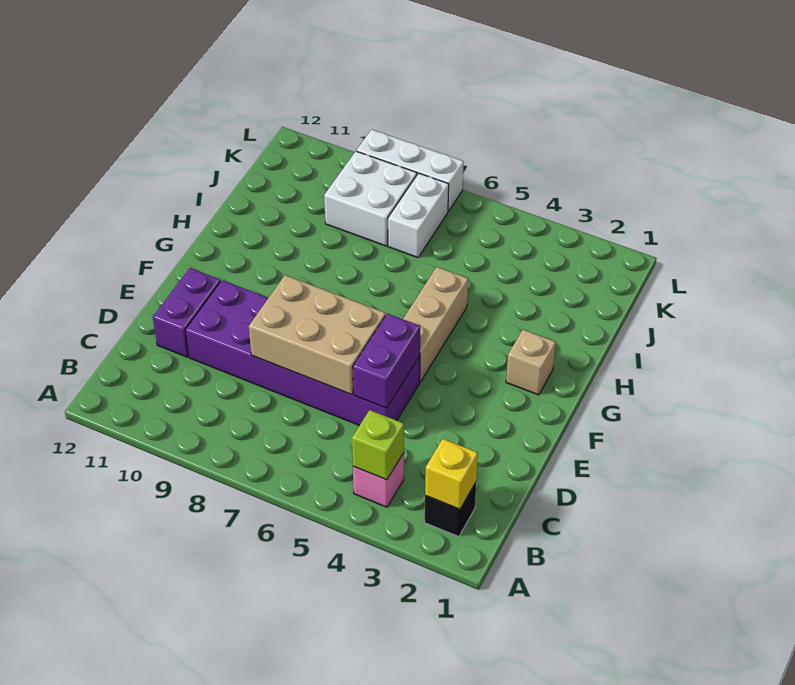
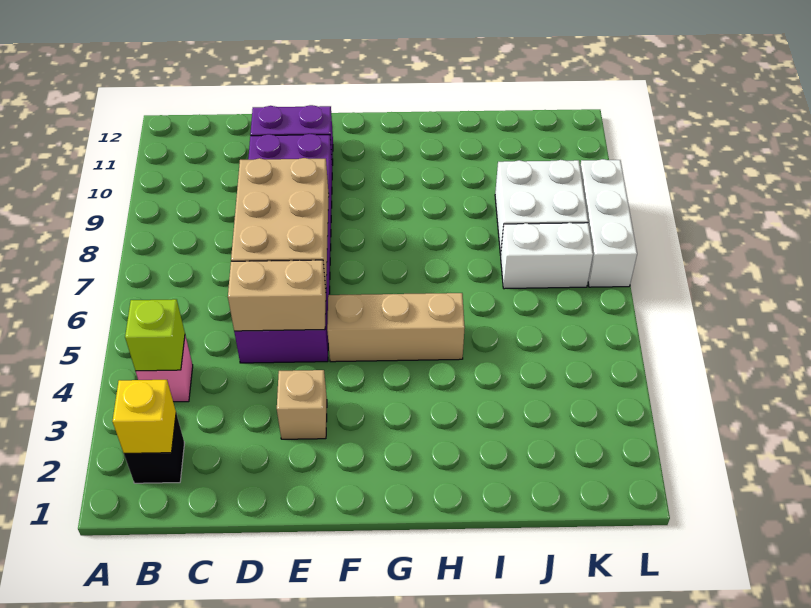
purple brick D5:E5 level 2 -> tan brick D5:E5 level 2
tan brick G2 level 1 -> tan brick E3 level 1

